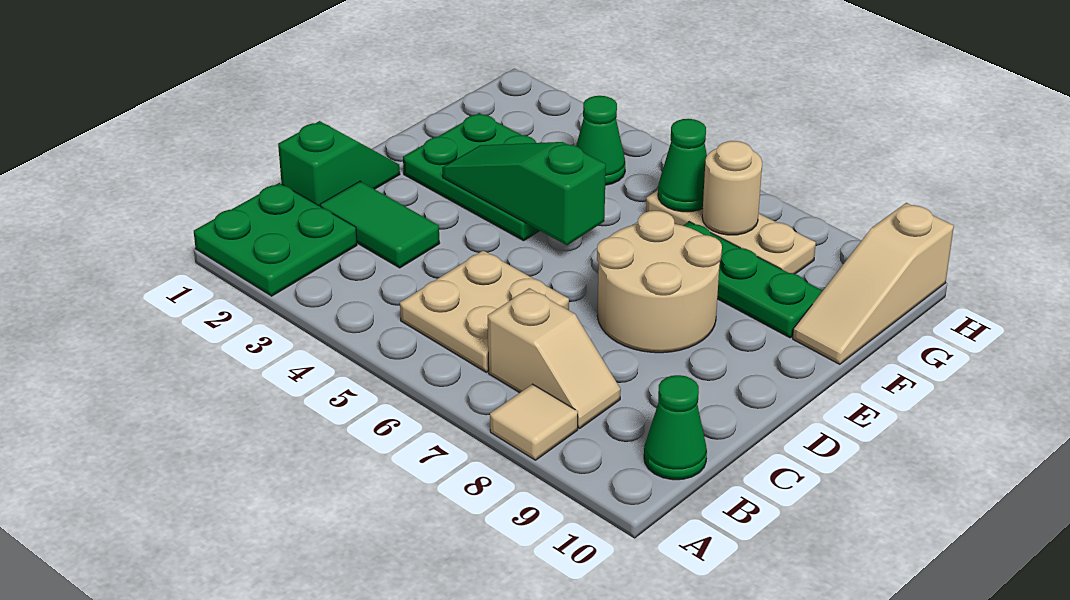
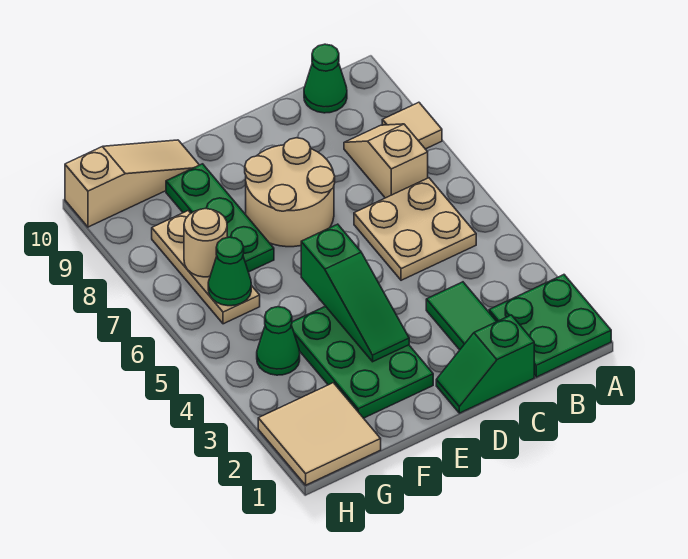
none -> tan tile G1:H2 level 1

